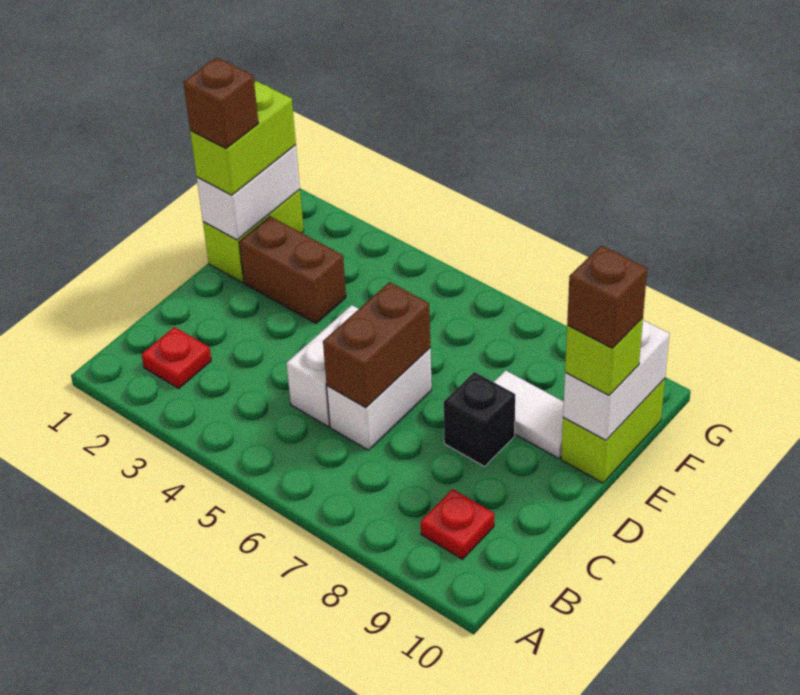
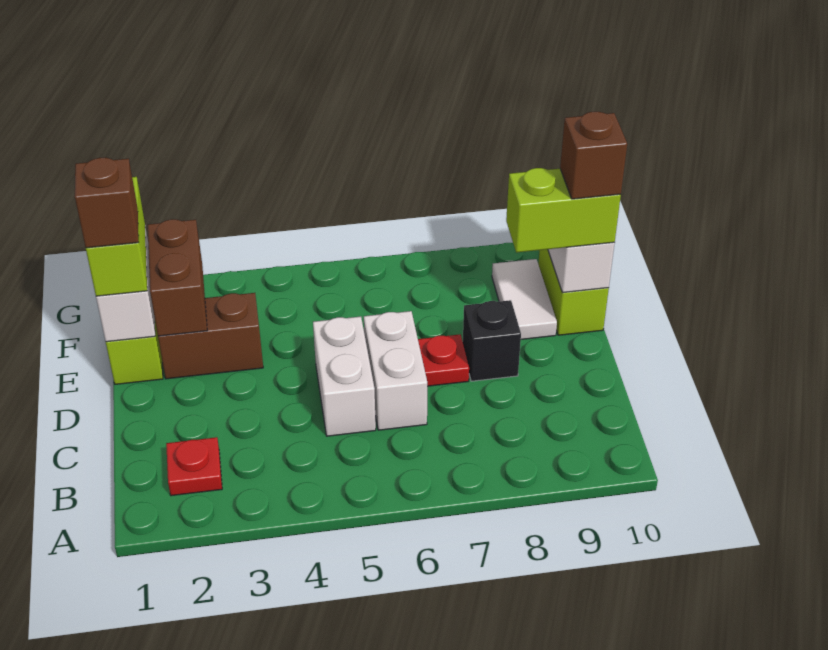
red plate B9 level 1 -> red plate D7 level 1
brown brick C6:D6 level 2 -> brown brick E2:F2 level 2
white tile E8:E9 level 1 -> white tile E9:F9 level 1
lime brick E10 level 3 -> lime brick E9:E10 level 3

